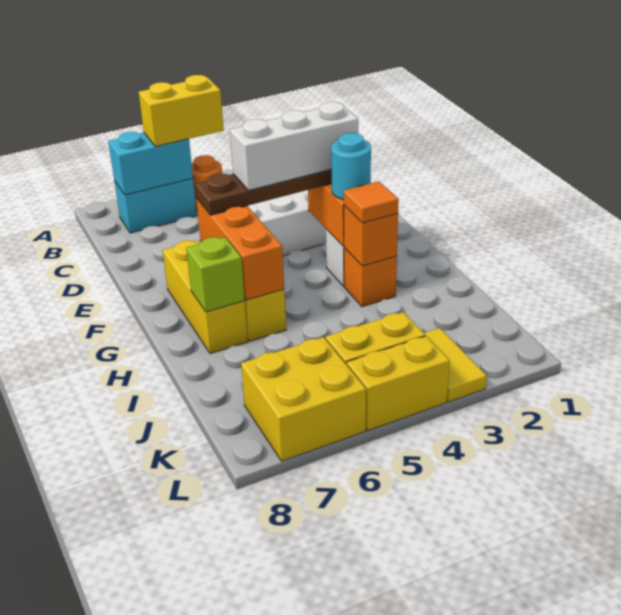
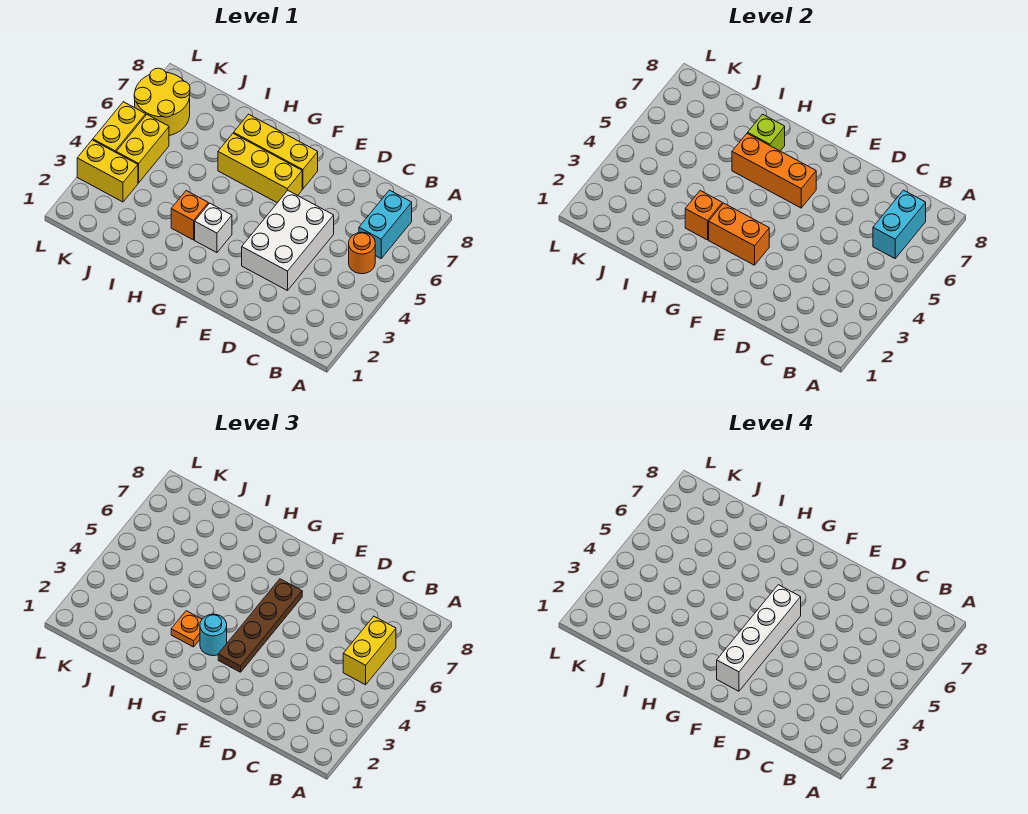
white brick F3:F5 level 4 -> white brick F2:F5 level 4
orange tile H3 level 3 -> orange plate H3 level 3
yellow tile K3:L3 level 1 -> yellow brick K3:L3 level 1
yellow brick K6:L7 level 1 -> yellow round brick K6:L7 level 1

